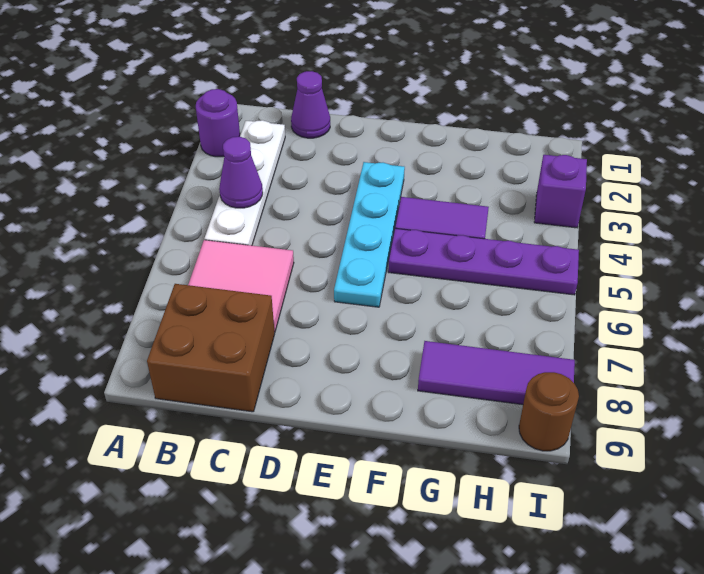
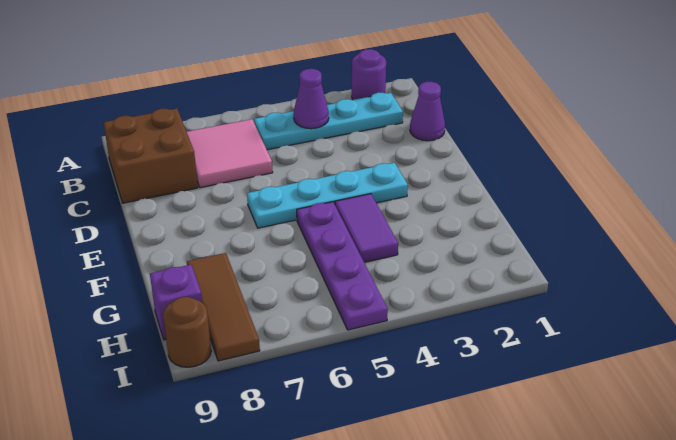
white plate B2:B5 level 1 -> cyan plate B2:B5 level 1
purple tile G8:I8 level 1 -> brown tile G8:I8 level 1
purple brick I3 level 1 -> purple brick H9 level 1

